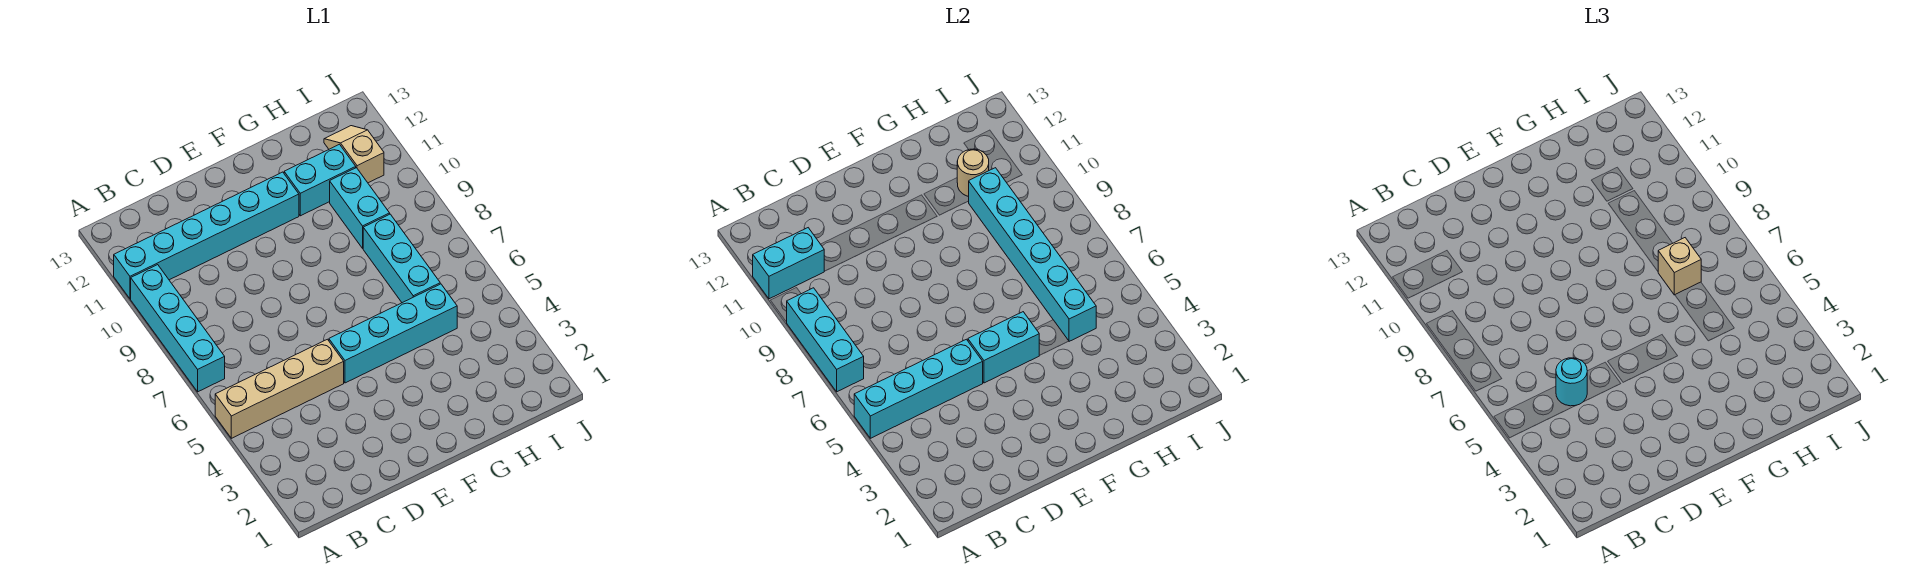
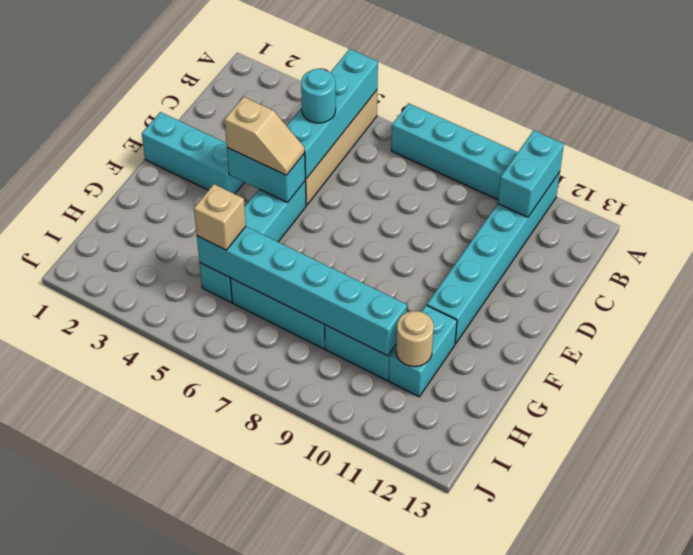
cyan brick A7:A9 level 2 -> cyan brick E1:E3 level 1
cyan brick E5:F5 level 2 -> cyan brick E4:E5 level 2
tan brick H7 level 3 -> tan brick H5 level 3
tan slope I11:I12 level 1 top 11 -> tan slope E4:E5 level 3 top 4

